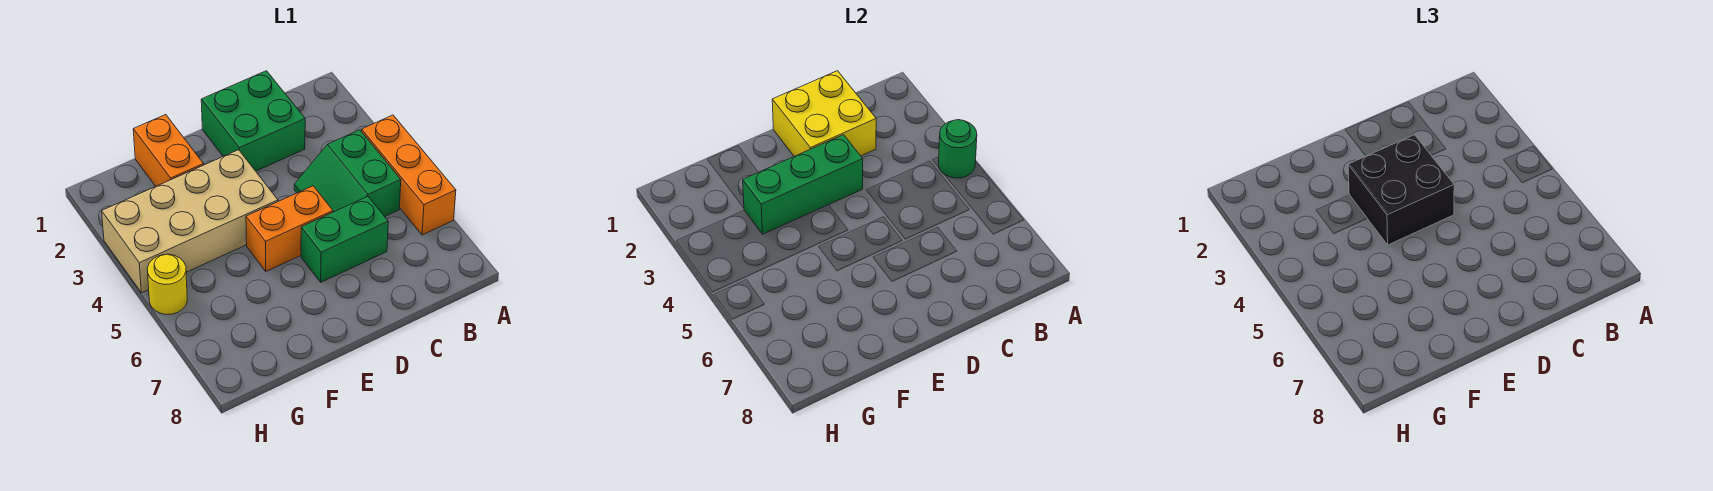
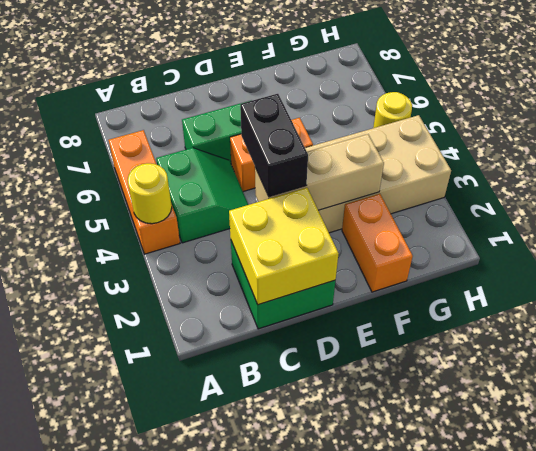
green round brick A4 level 2 -> yellow round brick A4 level 2
green brick D3:F3 level 2 -> tan brick D3:F3 level 2
black brick D3:E4 level 3 -> black brick D3:D4 level 3

